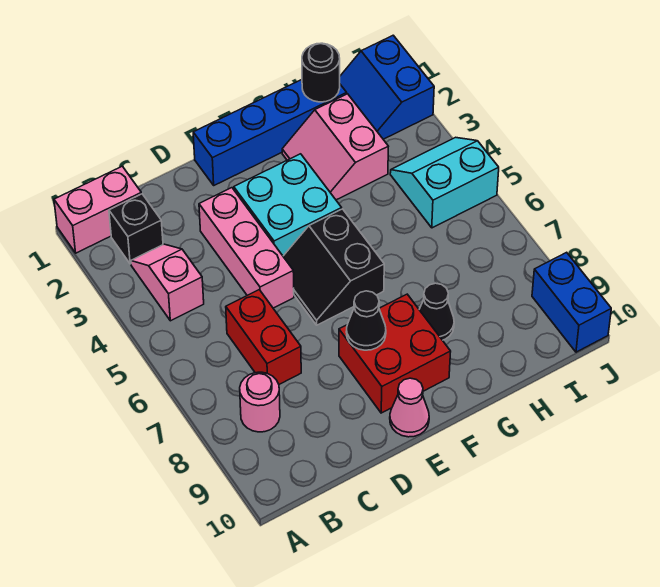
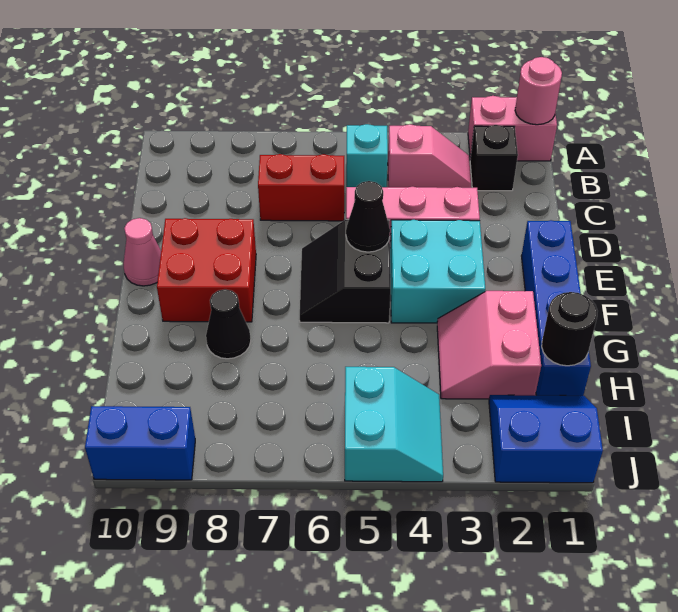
pink brick A1:B1 level 1 -> pink brick A1:A2 level 1
none -> cyan brick B5 level 1
pink round brick B8 level 1 -> pink round brick A1 level 2
black slope E5:F6 level 1 top F -> black slope E5:F6 level 1 top 5
black cone E8 level 2 -> black cone E5 level 2
pink slope G2:H3 level 1 top H -> pink slope G2:H3 level 1 top 2

